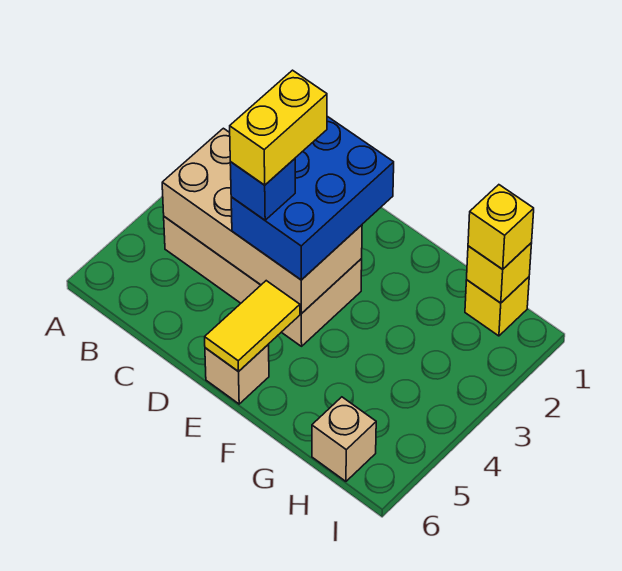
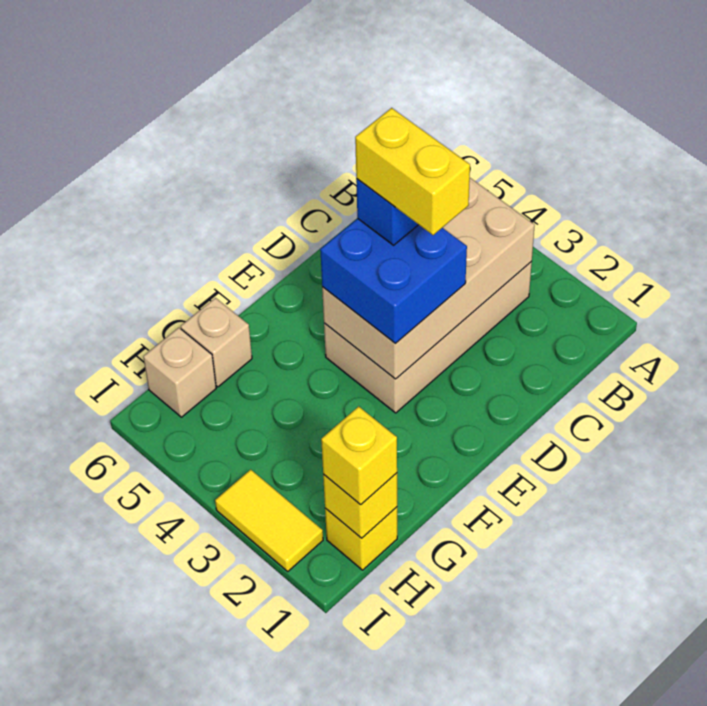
blue brick D2:E4 level 3 -> blue brick D3:E4 level 3
yellow tile E5:E6 level 2 -> yellow tile I2:I3 level 1
tan brick E6 level 1 -> tan brick G6 level 1

